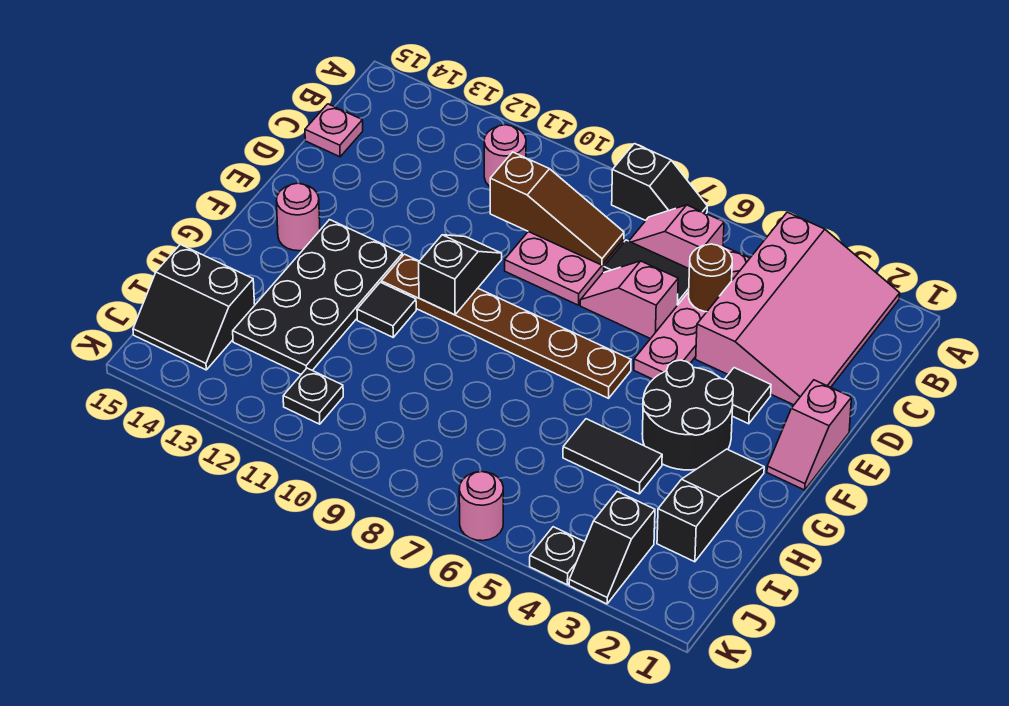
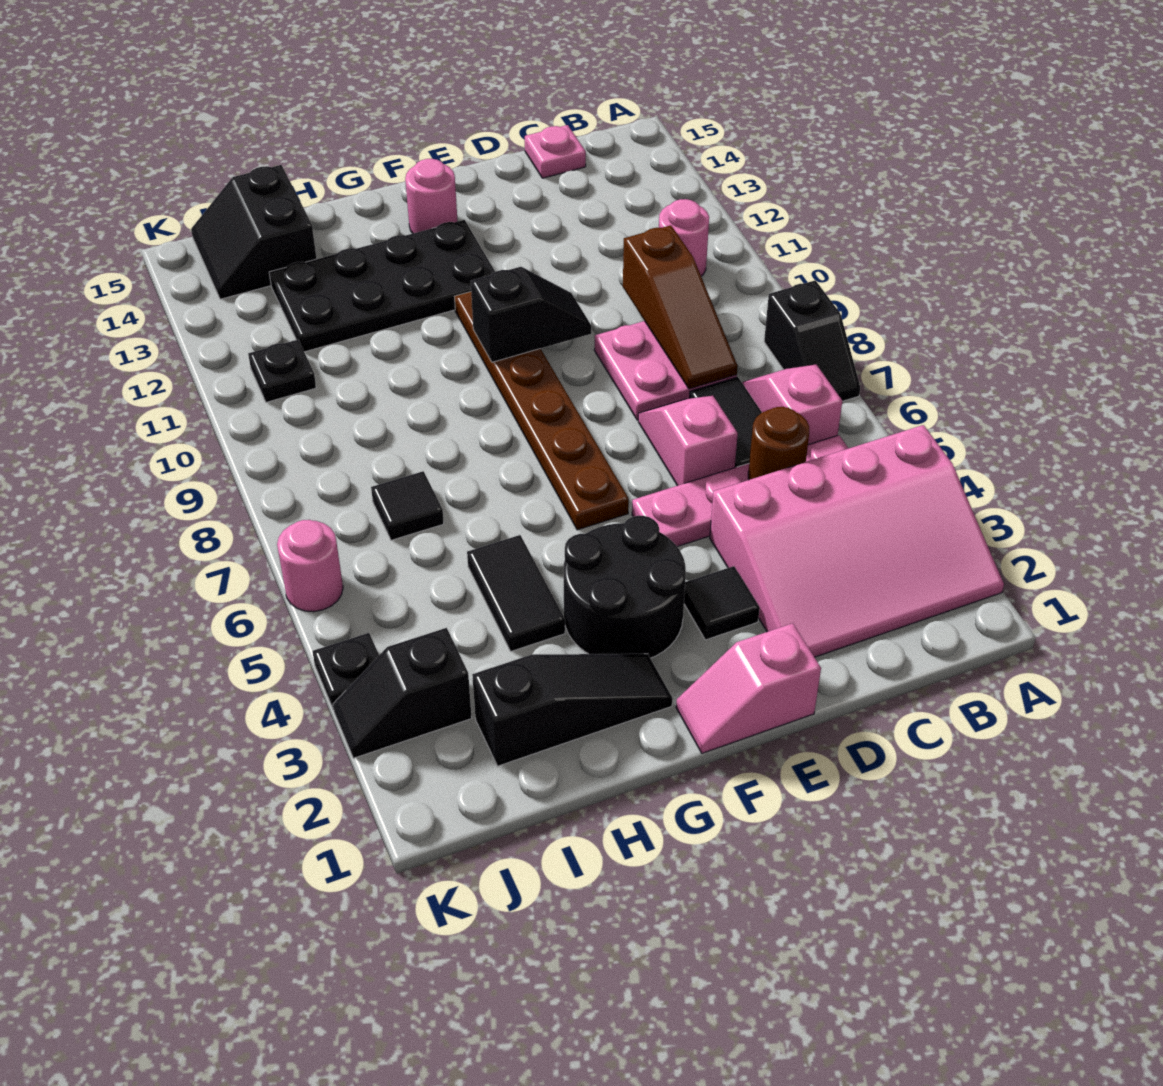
black tile G11 level 1 -> black tile I7 level 1

